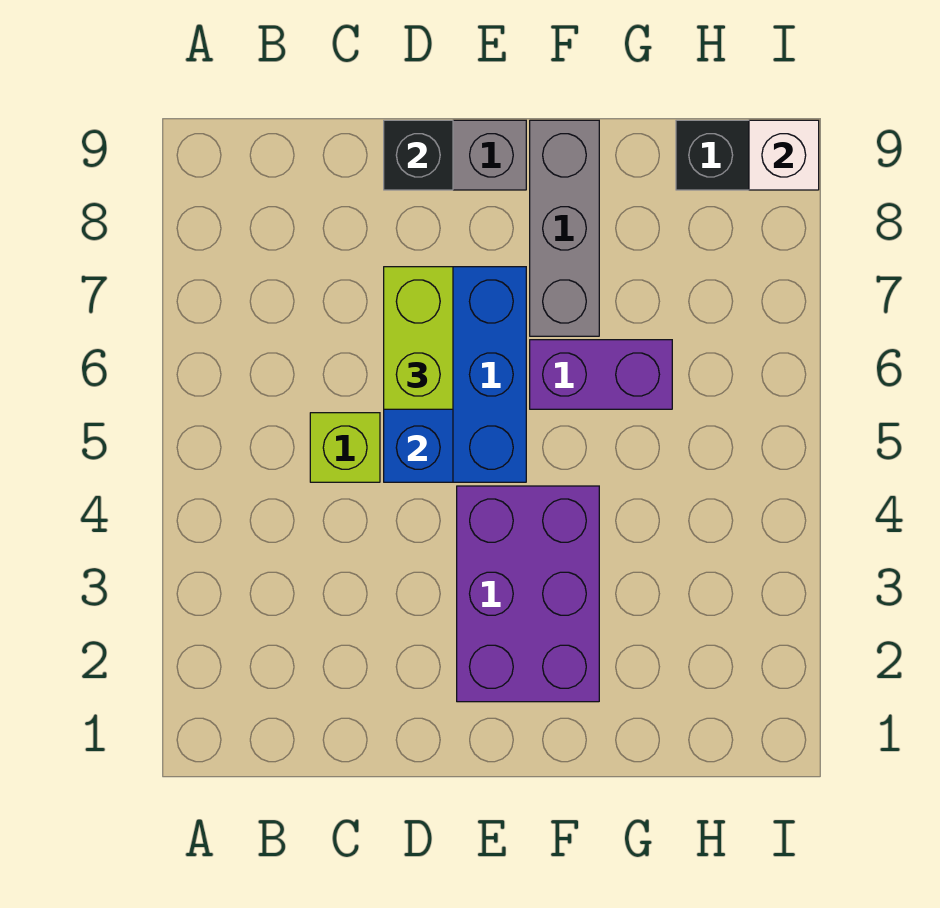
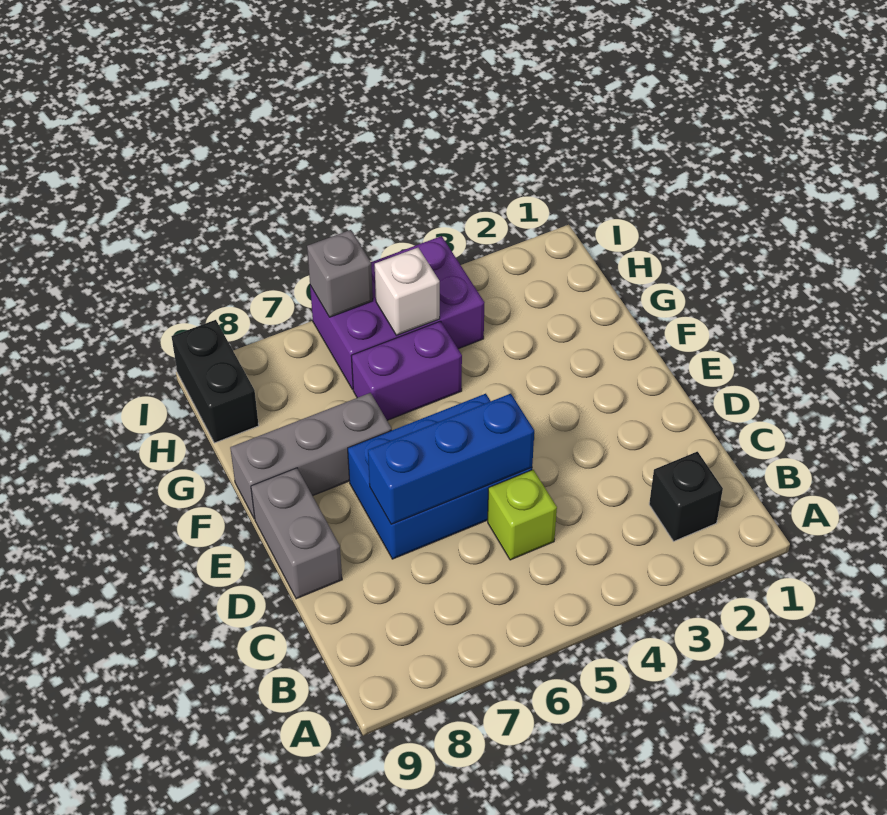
lime brick D6:D7 level 3 -> none
black brick D9 level 2 -> black brick B2 level 1
purple brick E2:F4 level 1 -> purple brick H4:I6 level 1
purple brick F6:G6 level 1 -> purple brick G5:G6 level 1
none -> grey brick I6 level 2
white brick I9 level 2 -> white brick H5 level 2

